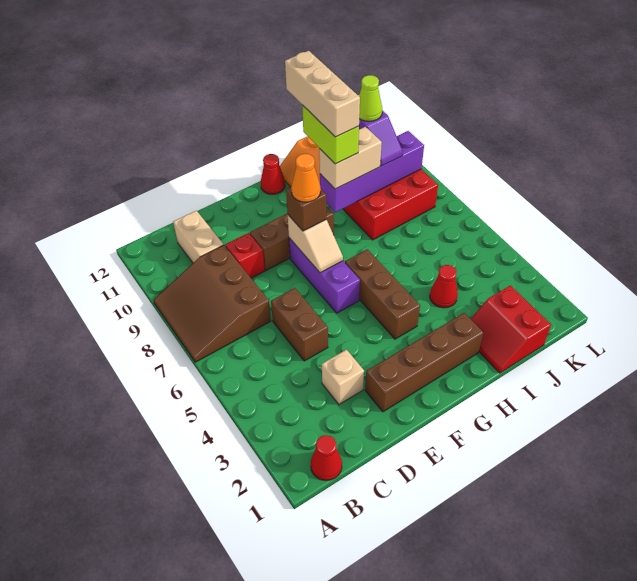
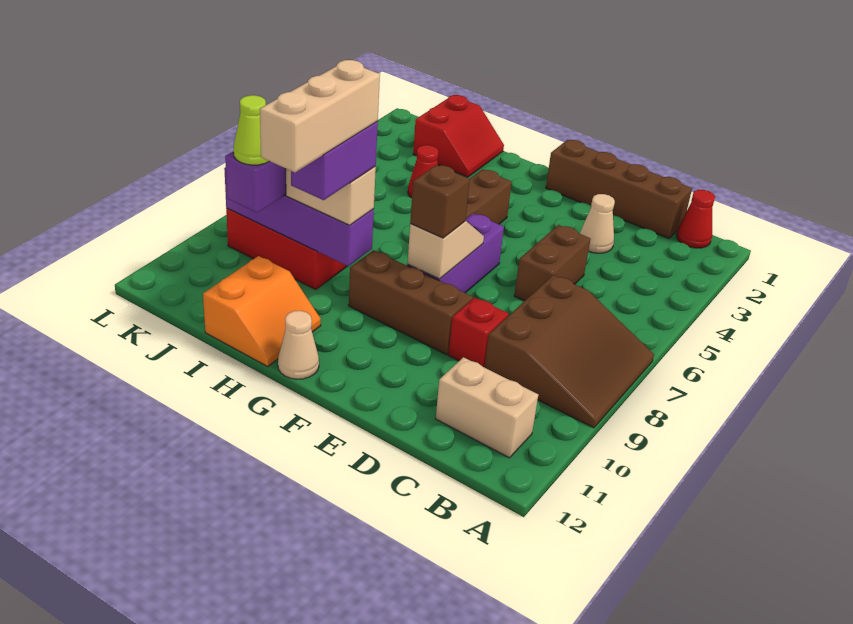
tan brick C10:C11 level 1 -> tan brick B11:C11 level 1
tan brick D3 level 1 -> tan cone D3 level 1
brown brick E2:H2 level 1 -> brown brick C1:F1 level 1
orange cone F8 level 4 -> none
red cone G12 level 1 -> tan cone G12 level 1
lime brick H9:H10 level 4 -> purple brick H9:H10 level 4

